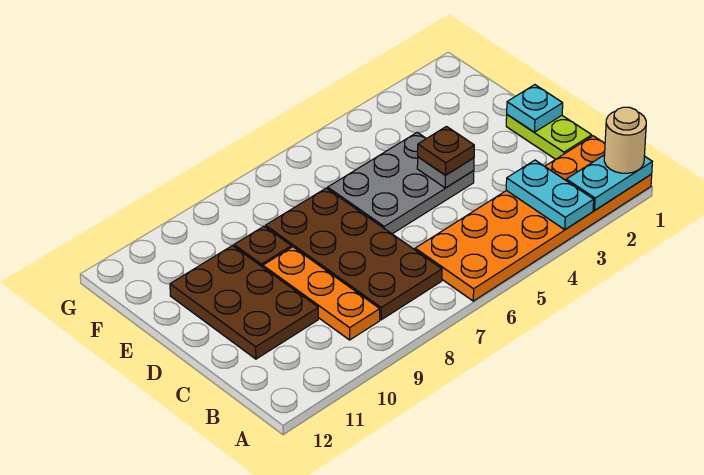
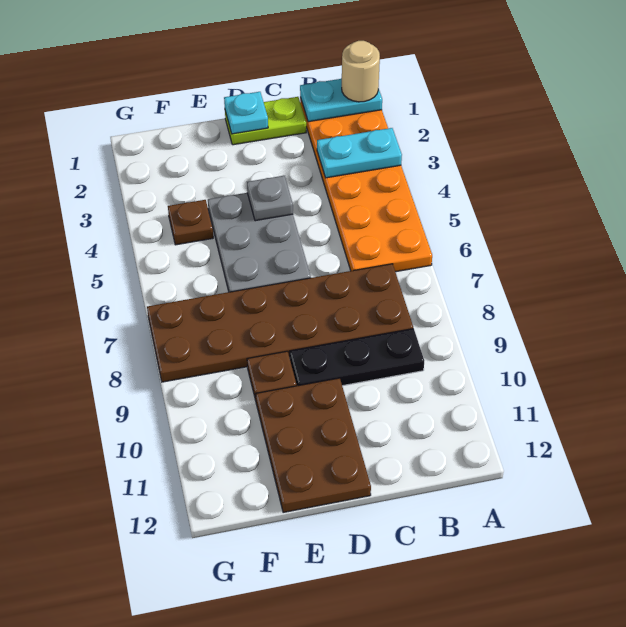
cyan plate A1:A2 level 2 -> cyan plate A1:B1 level 2
brown plate B7:E8 level 1 -> brown plate B7:G8 level 1
orange plate B9:D9 level 1 -> black plate B9:D9 level 1
brown plate C10:E11 level 1 -> brown plate D10:E12 level 1
brown plate D4 level 3 -> brown plate F4 level 1

